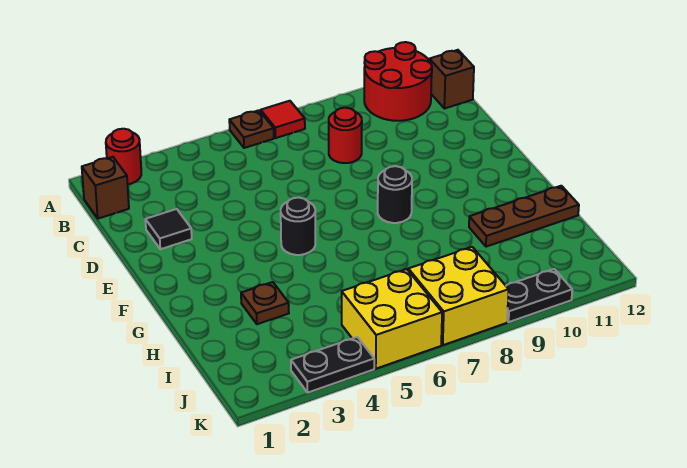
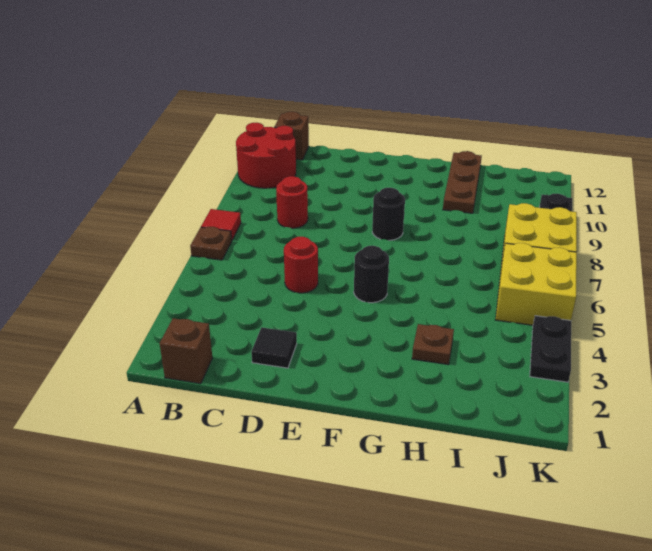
red round brick A2 level 1 -> red round brick D5 level 1

